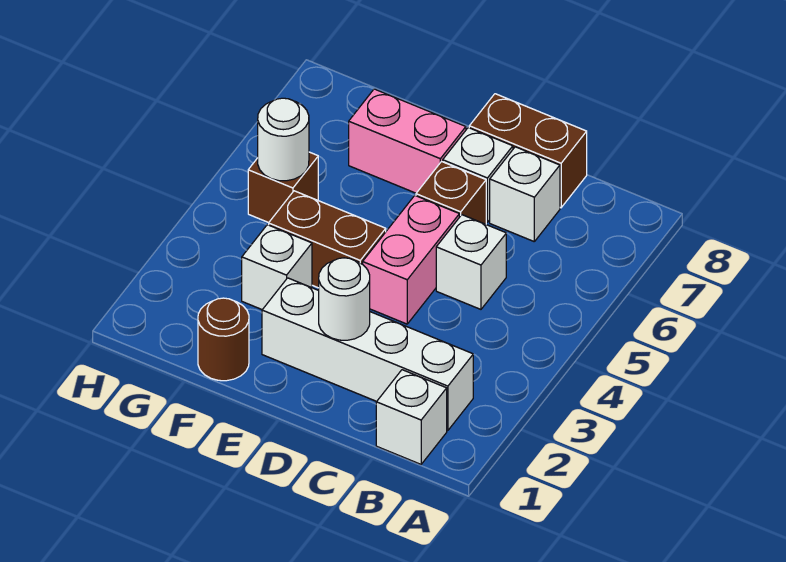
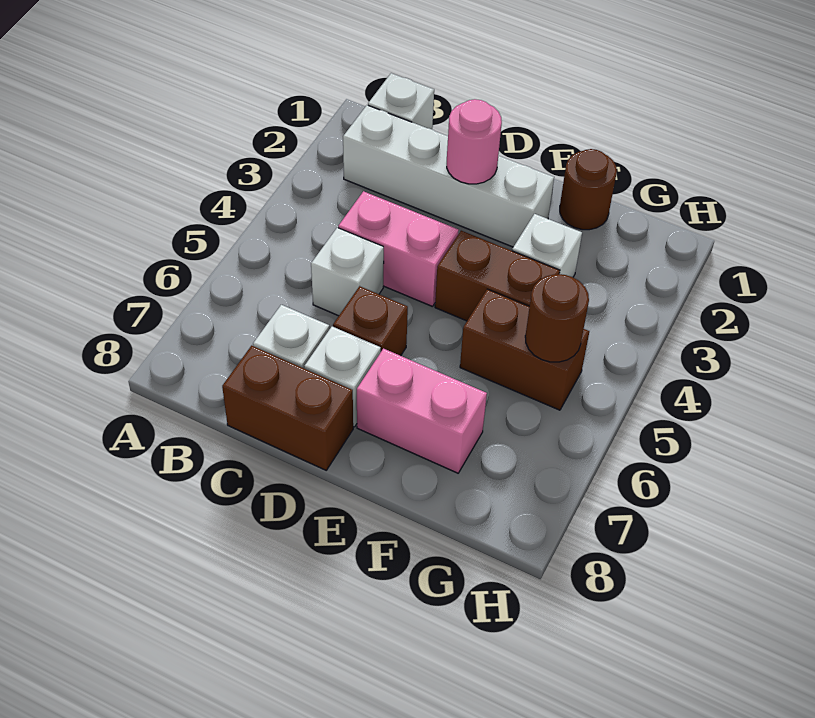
white round brick D2 level 2 -> pink round brick D2 level 2
pink brick D4:D5 level 1 -> pink brick C4:D4 level 1
brown brick G5 level 1 -> brown brick F5:G5 level 1
white round brick G5 level 2 -> brown round brick G5 level 2

